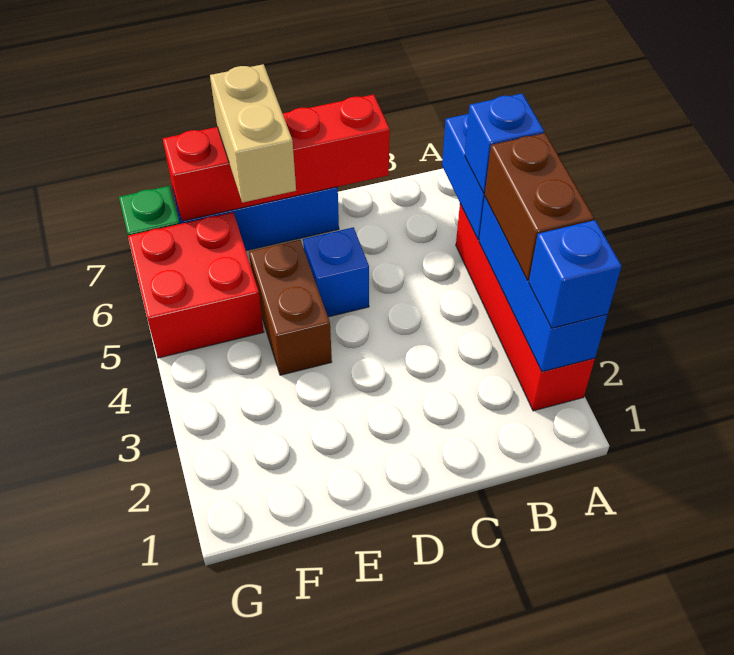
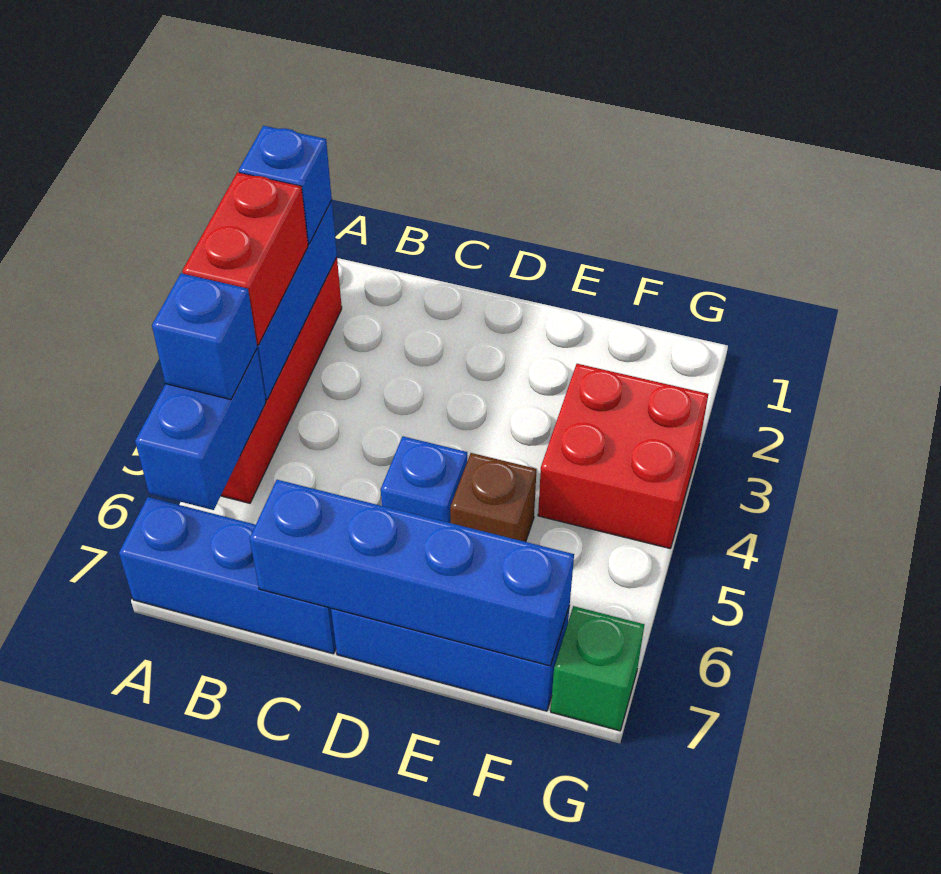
brown brick A3:A4 level 3 -> red brick A3:A4 level 3
none -> blue brick A7:C7 level 1
red brick C7:F7 level 2 -> blue brick C7:F7 level 2
brown brick E4:E5 level 1 -> brown brick E5 level 1
tan brick E6:E7 level 3 -> none
red brick F5:G6 level 1 -> red brick F3:G4 level 1

